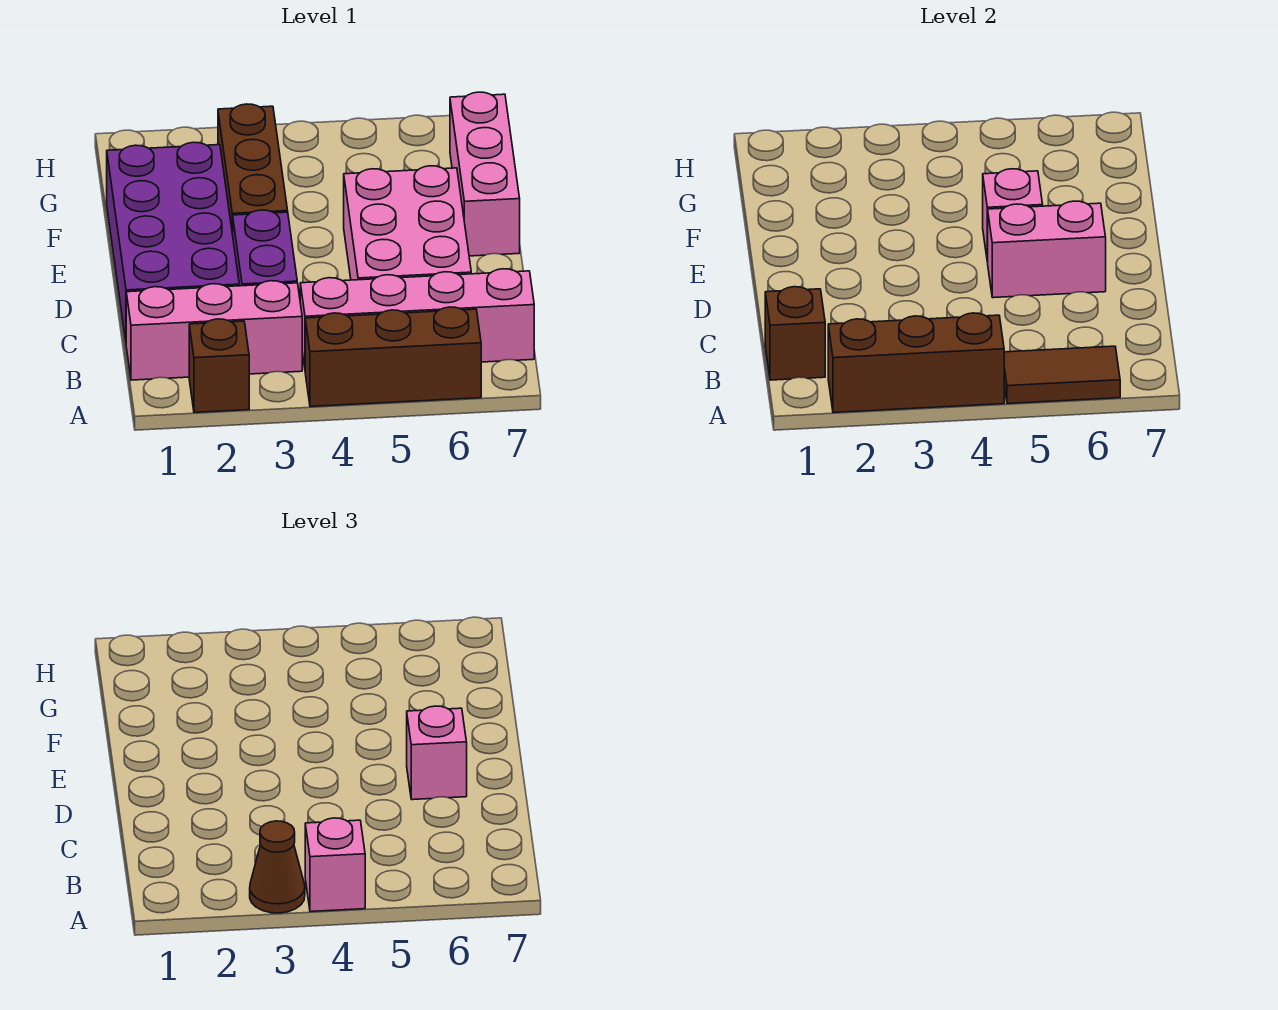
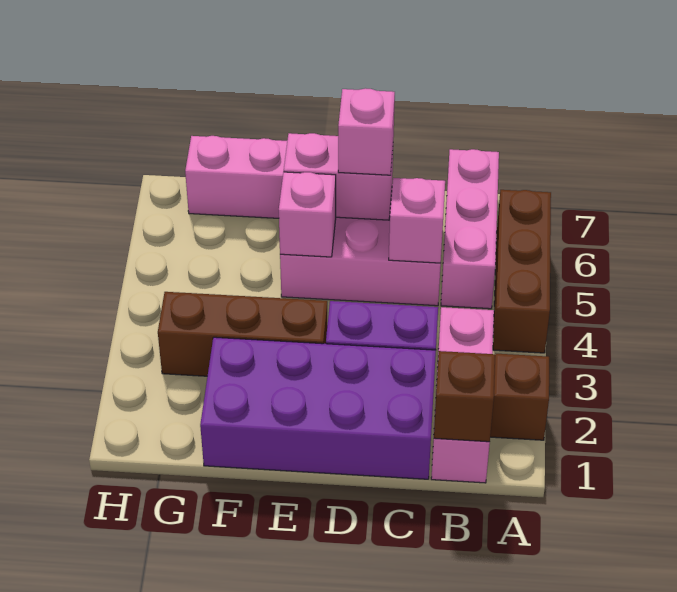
brown brick A2:A4 level 2 -> none
brown cone A3 level 3 -> none
pink brick A4 level 3 -> pink brick C5 level 2
brown tile A5:A6 level 2 -> none
pink brick B4:B7 level 1 -> pink brick B5:B7 level 1
pink brick D5:D6 level 2 -> pink brick D6:E6 level 2

